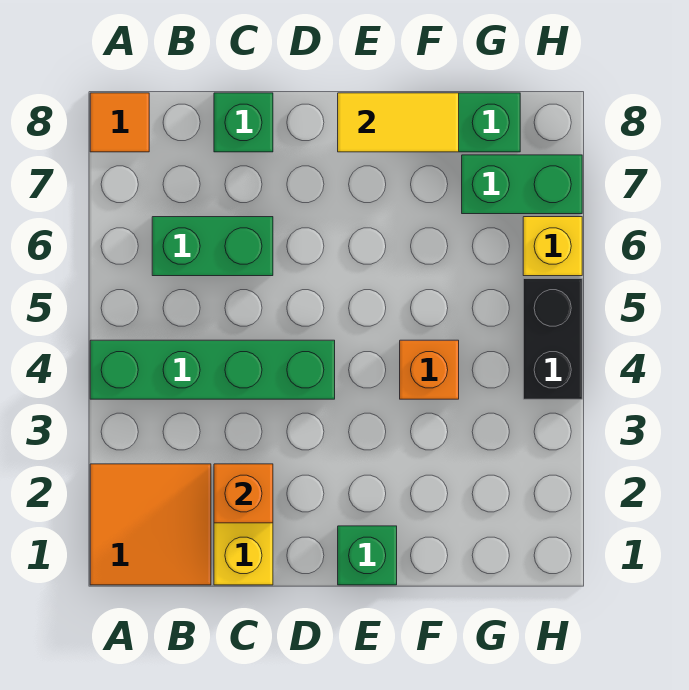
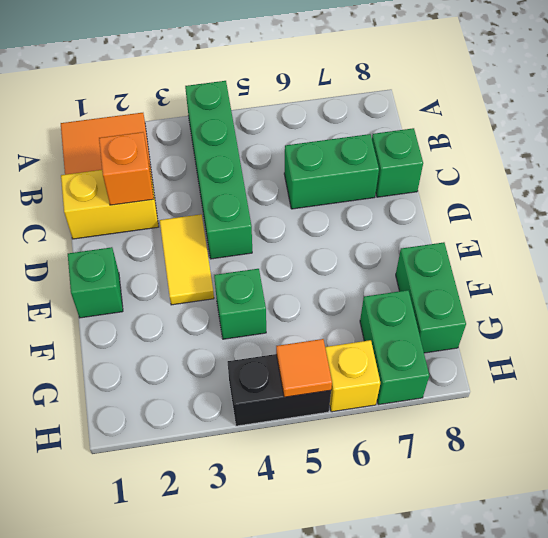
orange tile A8 level 1 -> orange tile H5 level 2
green brick B6:C6 level 1 -> green brick C6:C7 level 1
yellow tile E8:F8 level 2 -> yellow tile D3:E3 level 1
orange brick F4 level 1 -> green brick F4 level 1

